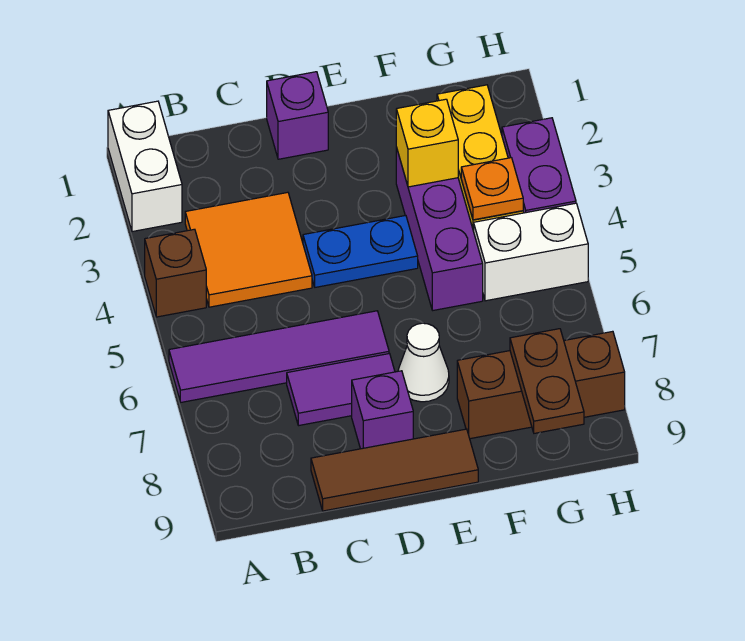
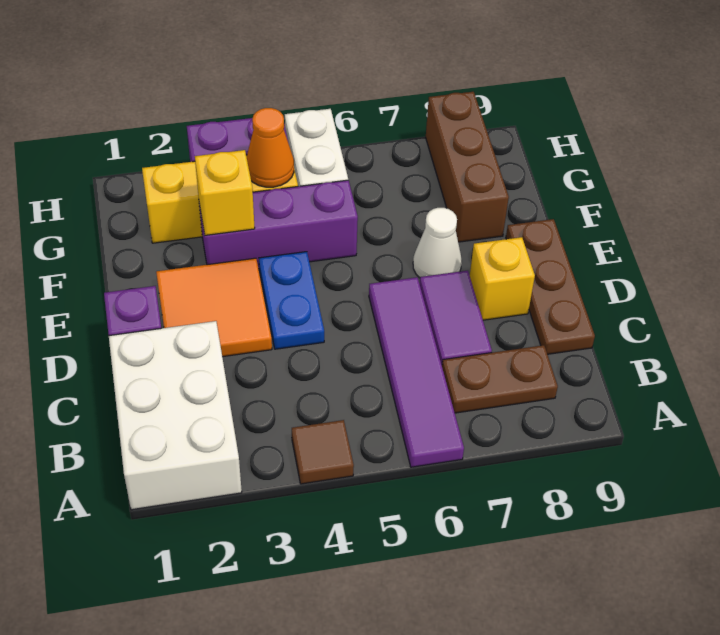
white brick A1:A2 level 1 -> white brick A1:C2 level 1
brown brick A4 level 1 -> brown tile A4 level 1
orange tile B3:C4 level 1 -> orange tile D2:E3 level 1
brown tile C9:E9 level 1 -> brown plate C9:E9 level 1
purple brick D8 level 1 -> yellow brick D8 level 1
orange plate G4 level 2 -> orange cone G4 level 2
brown plate G8:G9 level 2 -> brown plate B7:B8 level 1

